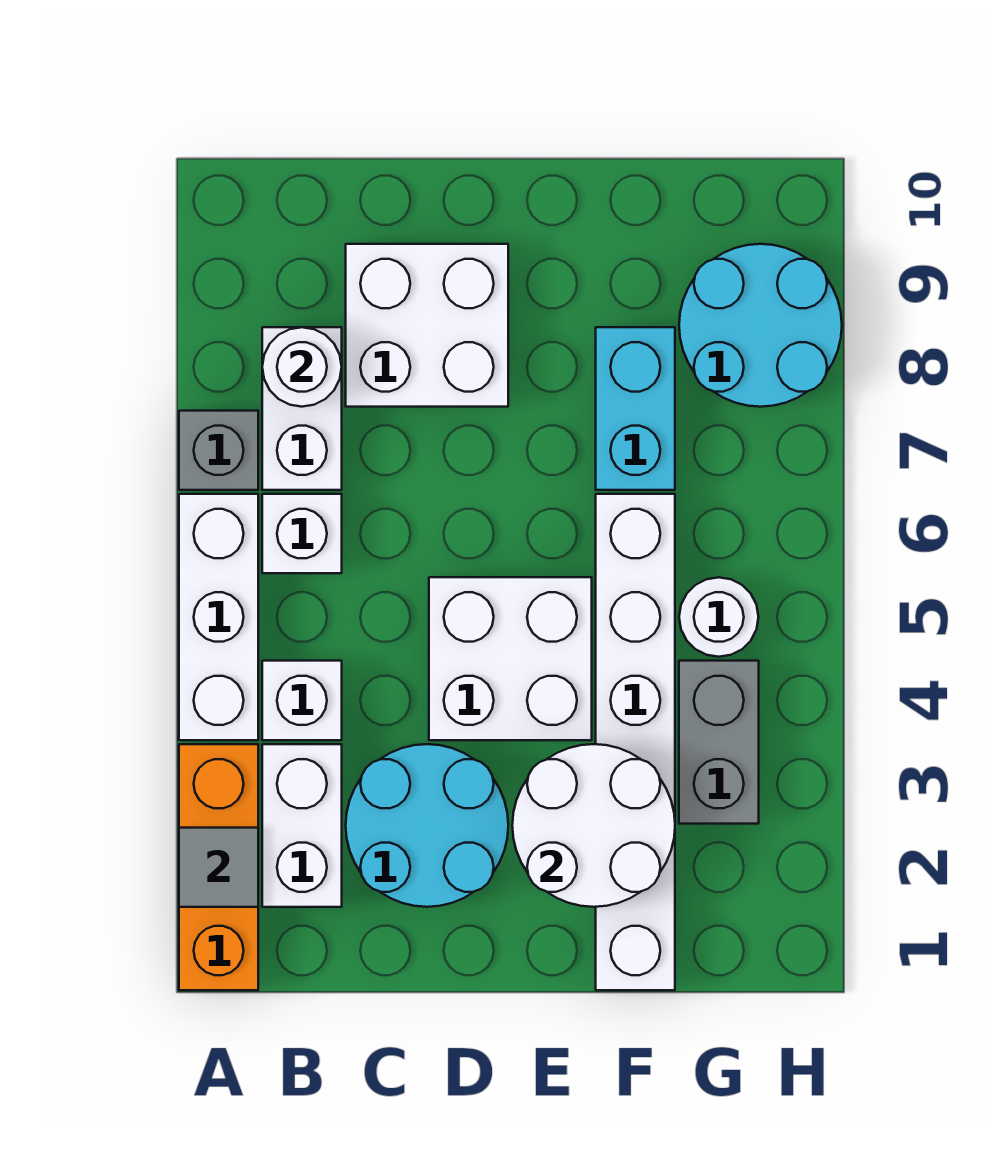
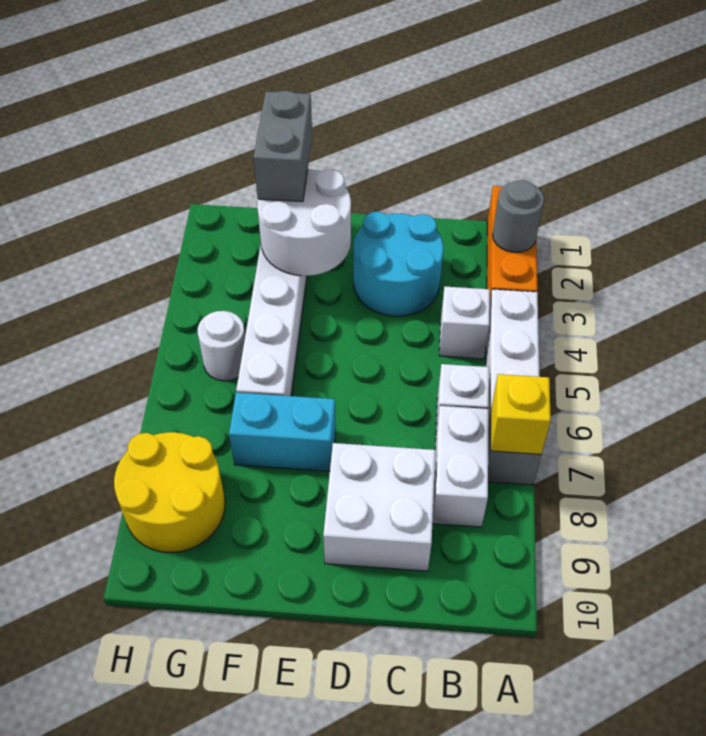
grey tile A2 level 2 -> grey round brick A2 level 2
none -> yellow brick A7 level 2
white brick B2:B3 level 1 -> none
white round brick B8 level 2 -> none
white brick D4:E5 level 1 -> none
cyan brick F7:F8 level 1 -> cyan brick E7:F7 level 1
grey brick G3:G4 level 1 -> grey brick F1:F2 level 3
cyan round brick G8:H9 level 1 -> yellow round brick G8:H9 level 1

